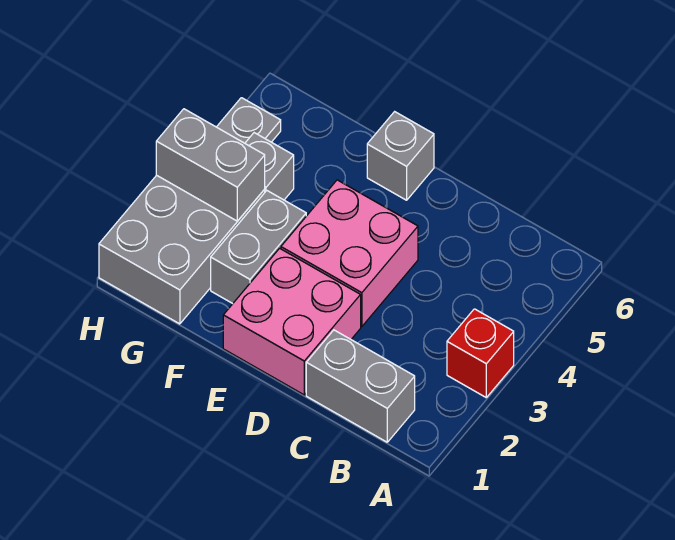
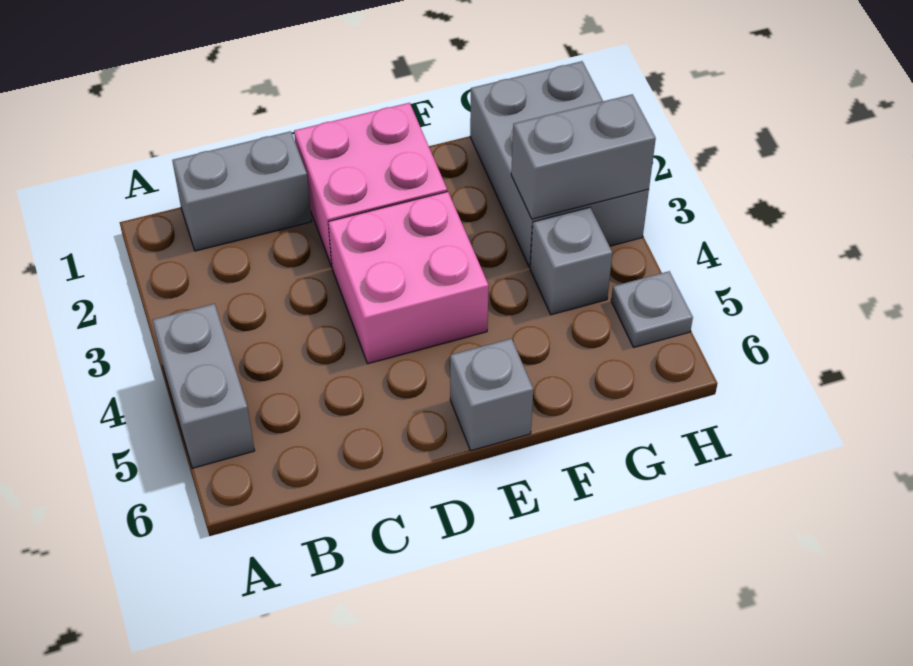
red brick A3 level 1 -> none
grey brick F2:F3 level 1 -> grey brick A4:A5 level 1

